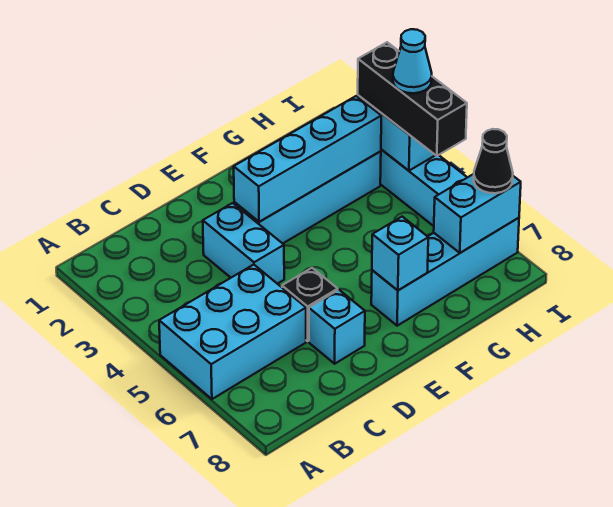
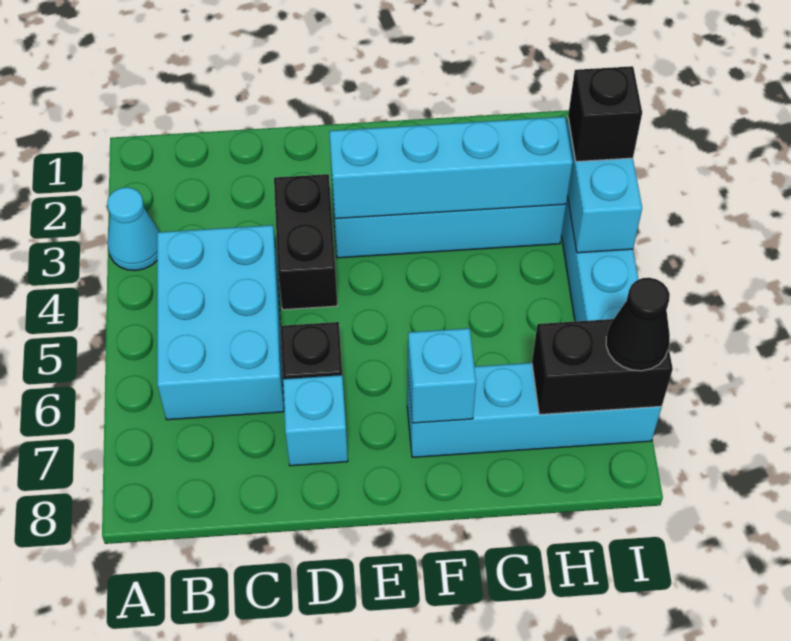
cyan brick A5:C6 level 1 -> cyan brick B4:C6 level 1
cyan brick D3:D4 level 1 -> black brick D3:D4 level 1
cyan brick H7:I7 level 2 -> black brick H7:I7 level 2
black brick I3:I5 level 3 -> black brick I3 level 3
cyan cone I4 level 4 -> cyan cone A3 level 1

